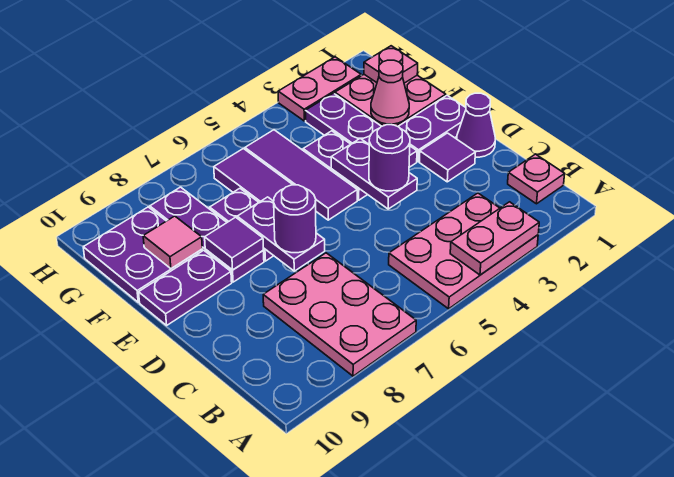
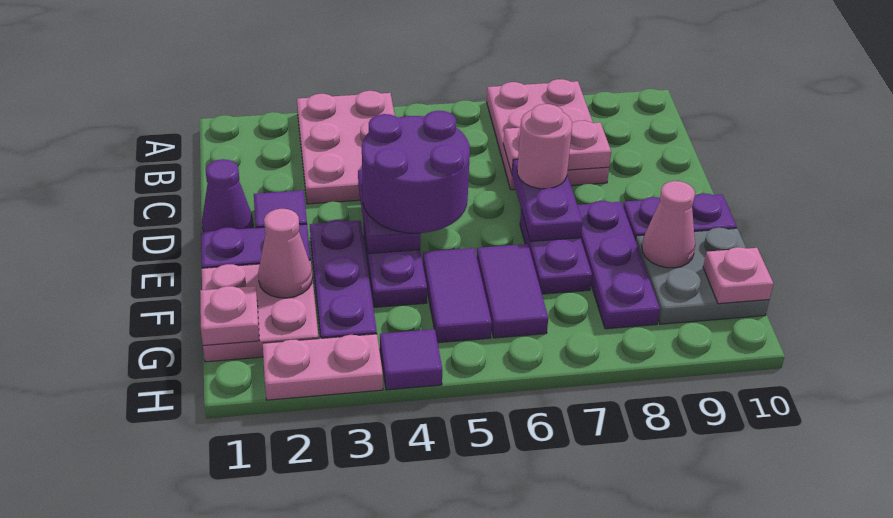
pink plate A3:B5 level 1 -> pink plate A3:C4 level 1
pink plate A3:A4 level 2 -> pink plate C7:C8 level 2
pink plate B1 level 1 -> pink plate G10 level 2
purple round brick D4 level 3 -> purple round brick D4:E5 level 3
purple round brick D7 level 3 -> pink round brick D7 level 3
purple tile E5:G5 level 1 -> purple tile F5:G5 level 1
purple tile E8 level 2 -> purple tile H4 level 1
purple plate F9:G10 level 1 -> grey plate F9:G10 level 1
pink tile F9 level 2 -> pink cone F9 level 2

